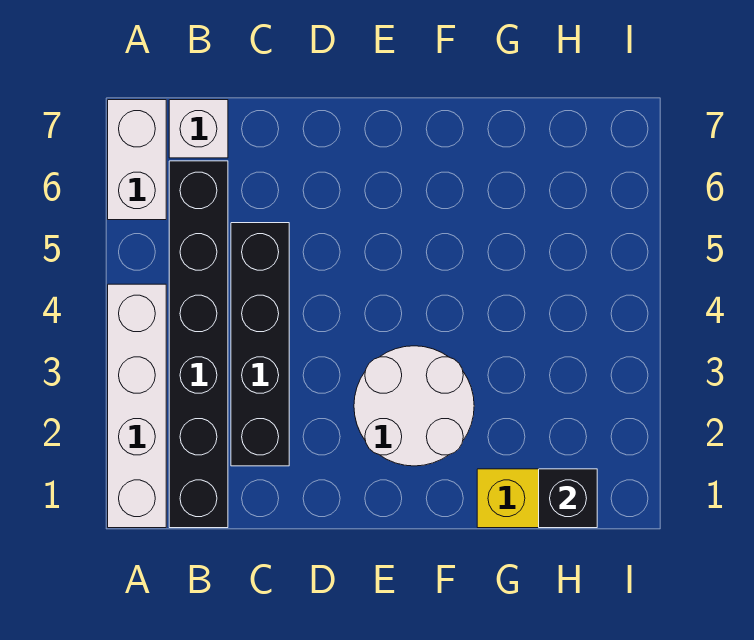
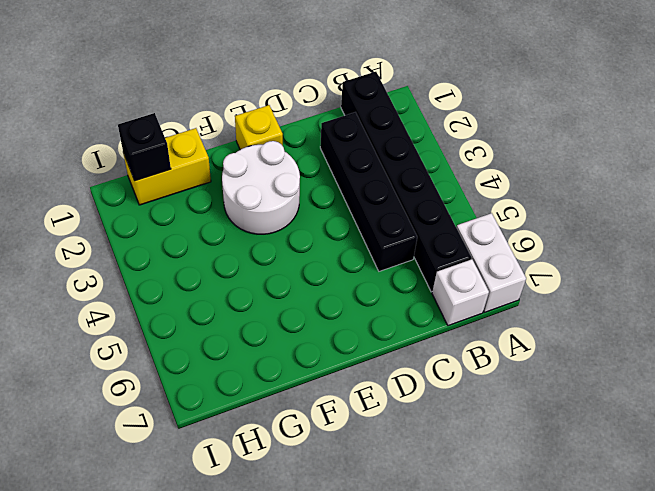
white brick A1:A4 level 1 -> none
none -> yellow brick E1 level 1

